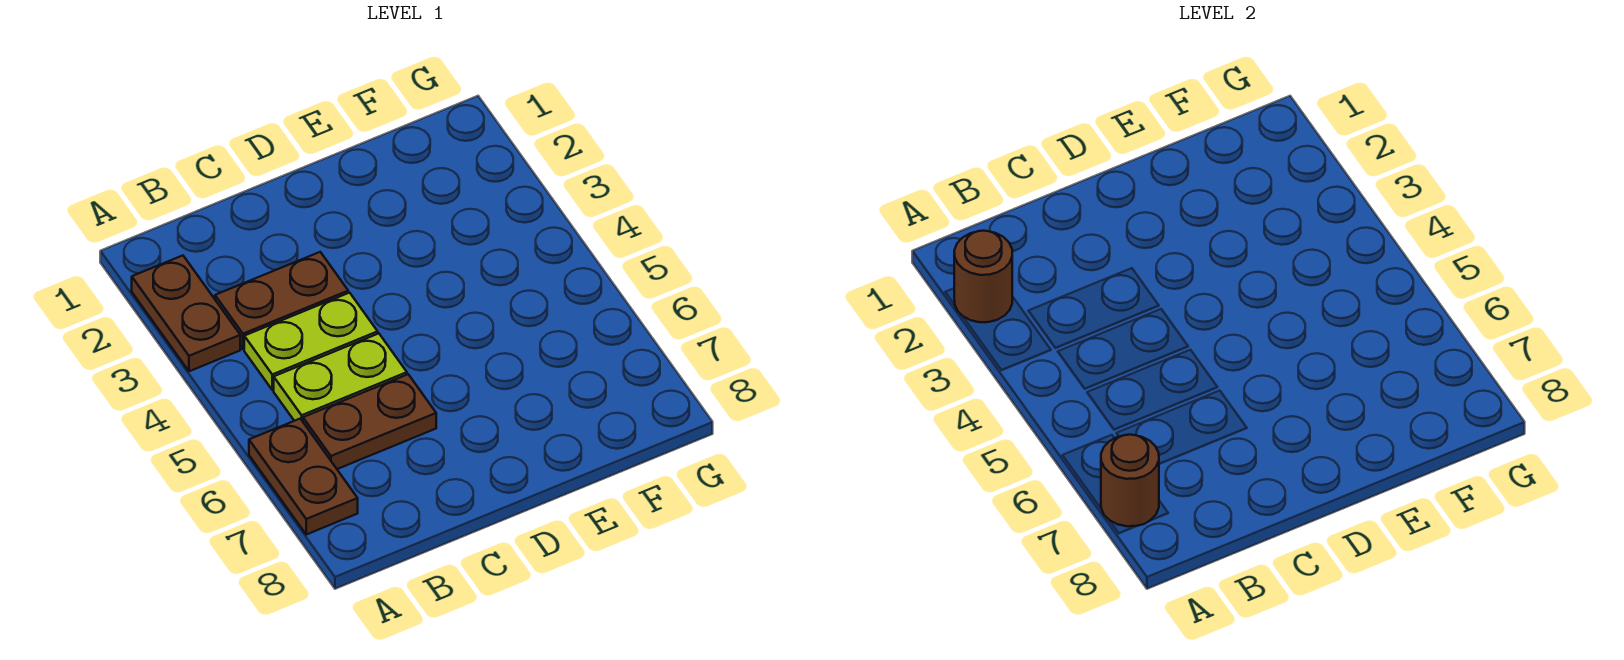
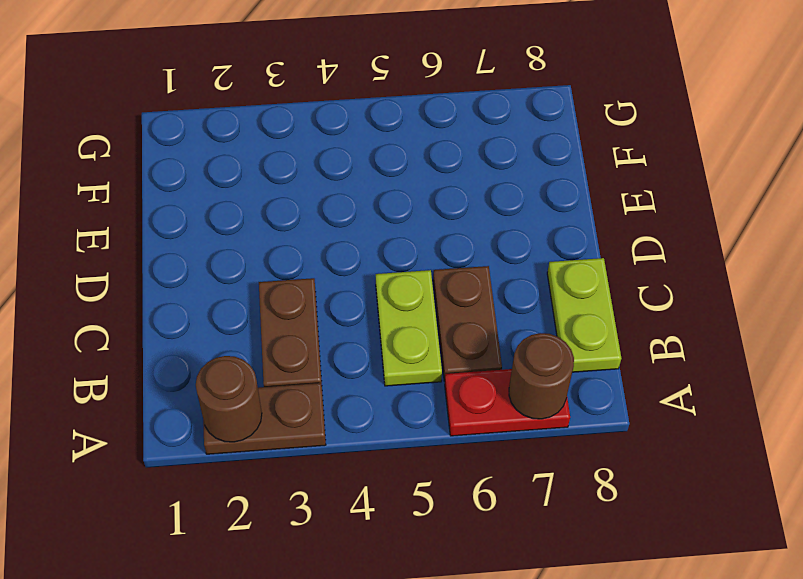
brown plate A6:A7 level 1 -> red plate A6:A7 level 1
lime plate B4:C4 level 1 -> lime plate B8:C8 level 1

